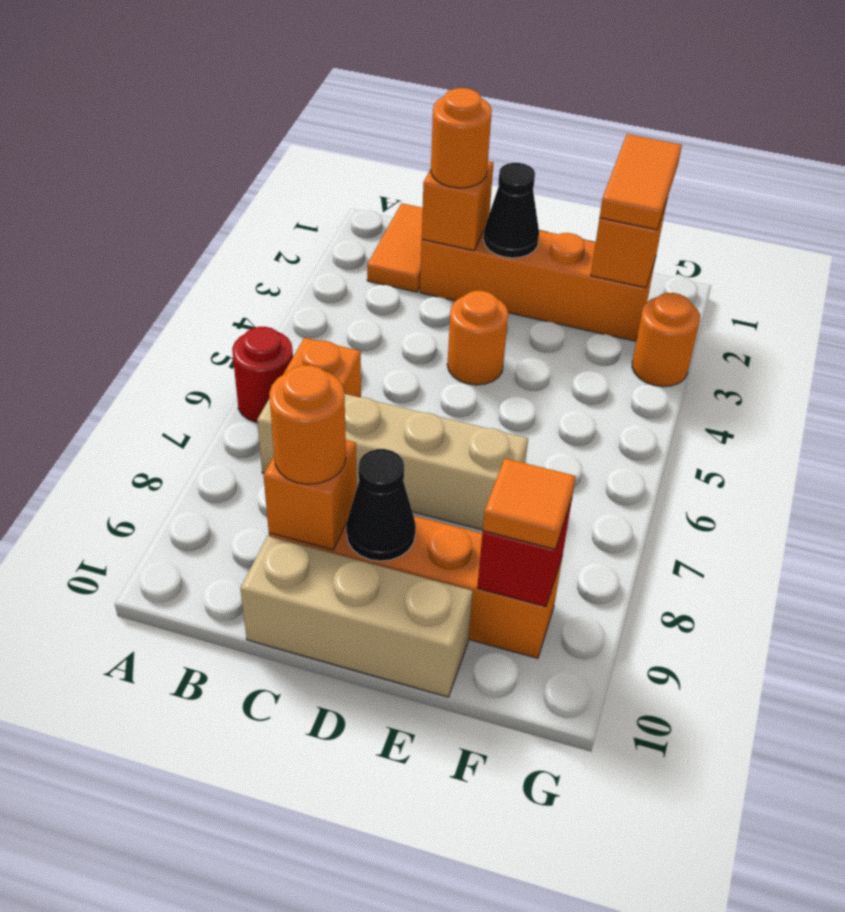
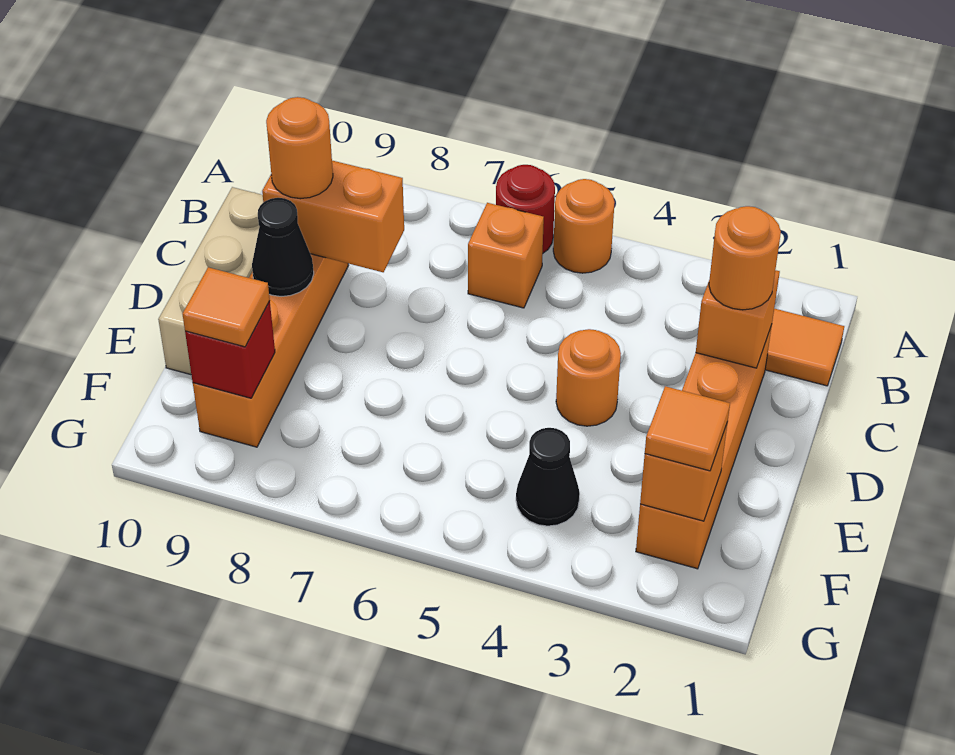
tan brick B7:E7 level 1 -> none
orange brick C9 level 2 -> orange brick C8:C9 level 2
black cone D2 level 2 -> black cone F4 level 1
orange tile F1:F2 level 3 -> orange tile F2 level 3
orange round brick G3 level 1 -> orange round brick A5 level 1

